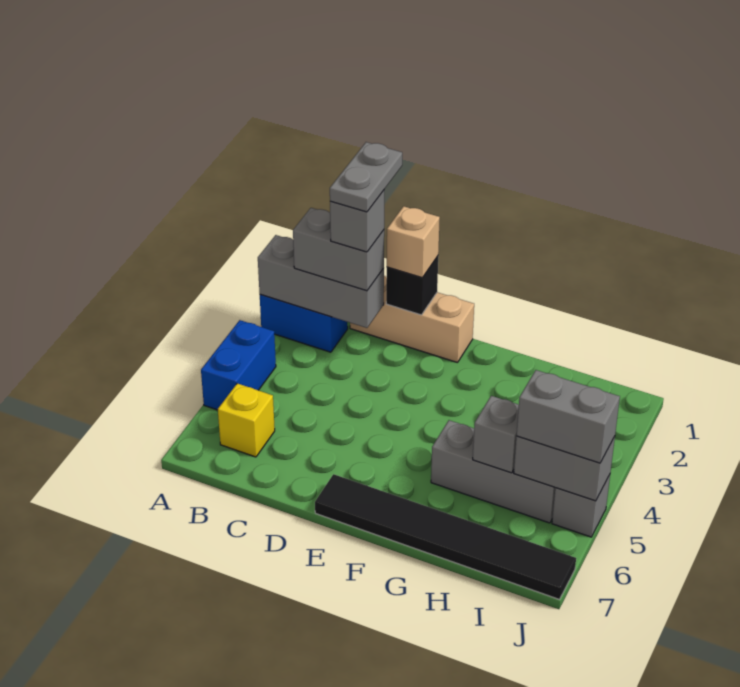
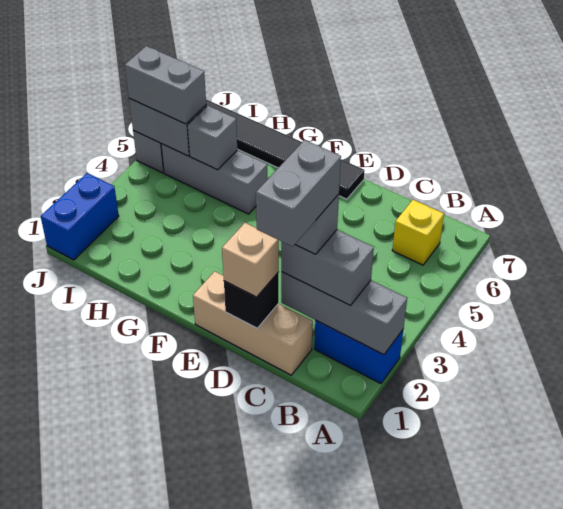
blue brick A4:A5 level 1 -> blue brick J1:J2 level 1
grey plate C1:C2 level 5 -> grey brick C1:C2 level 5

